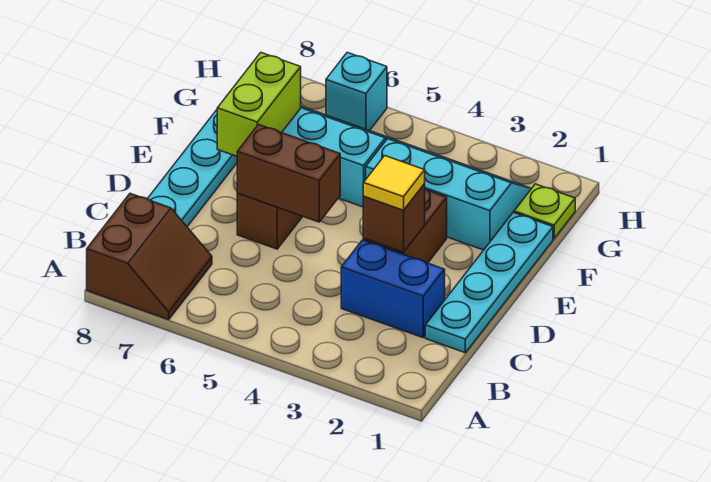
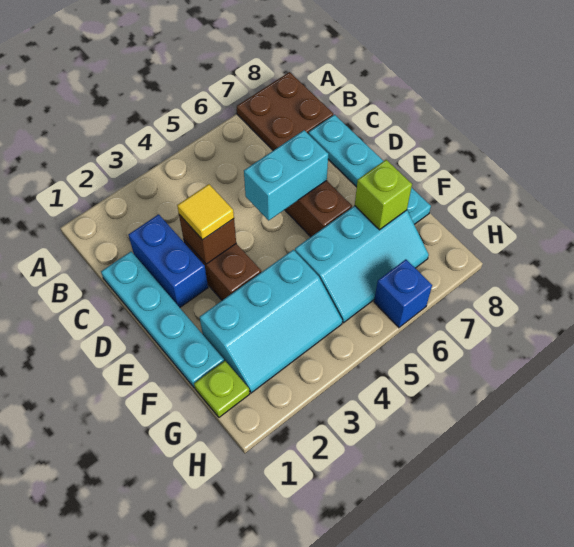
brown slope A7:B8 level 1 top 8 -> brown plate A7:B8 level 1
blue brick C2:C3 level 1 -> blue brick C2:D2 level 1
brown brick D5:D6 level 2 -> cyan brick D5:D6 level 2
lime brick E7:F7 level 2 -> lime brick F7 level 2
cyan brick H6 level 1 -> blue brick H6 level 1

